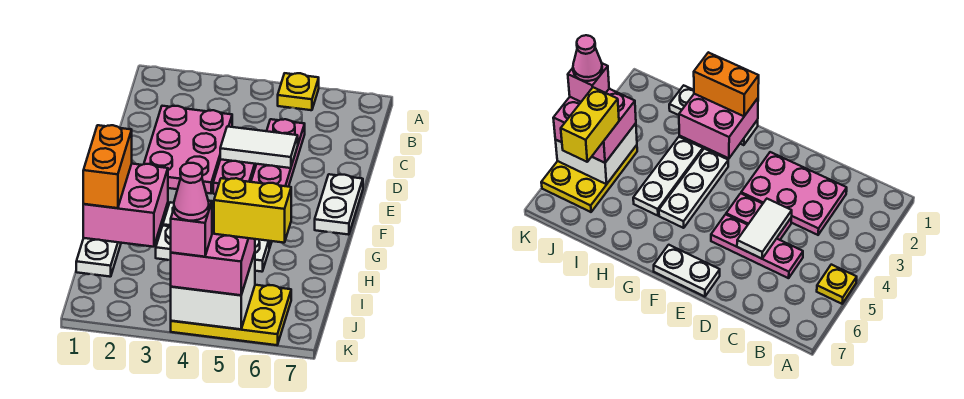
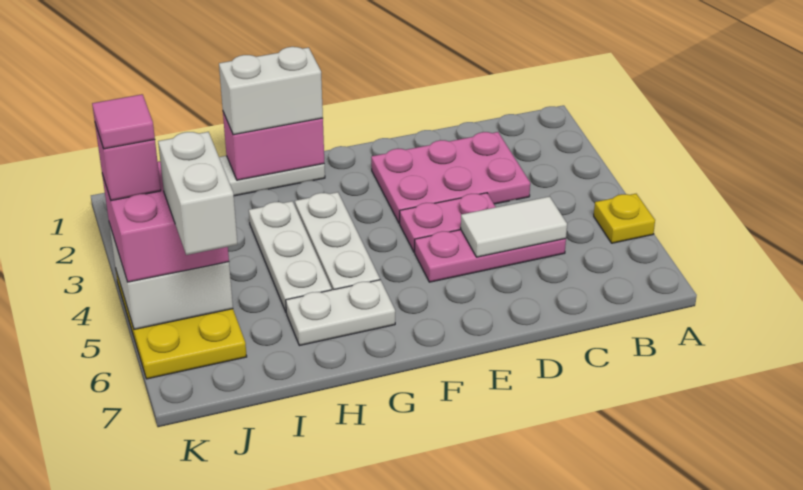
white tile D4:D5 level 2 -> white tile C5:D5 level 2
white plate E7:F7 level 1 -> white plate G6:H6 level 1
pink brick G1:H2 level 2 -> pink brick G1:H1 level 2
orange brick G1:H1 level 3 -> white brick G1:H1 level 3
yellow brick J5:J6 level 4 -> white brick J5:J6 level 4
pink cone K4 level 5 -> pink tile K4 level 5

